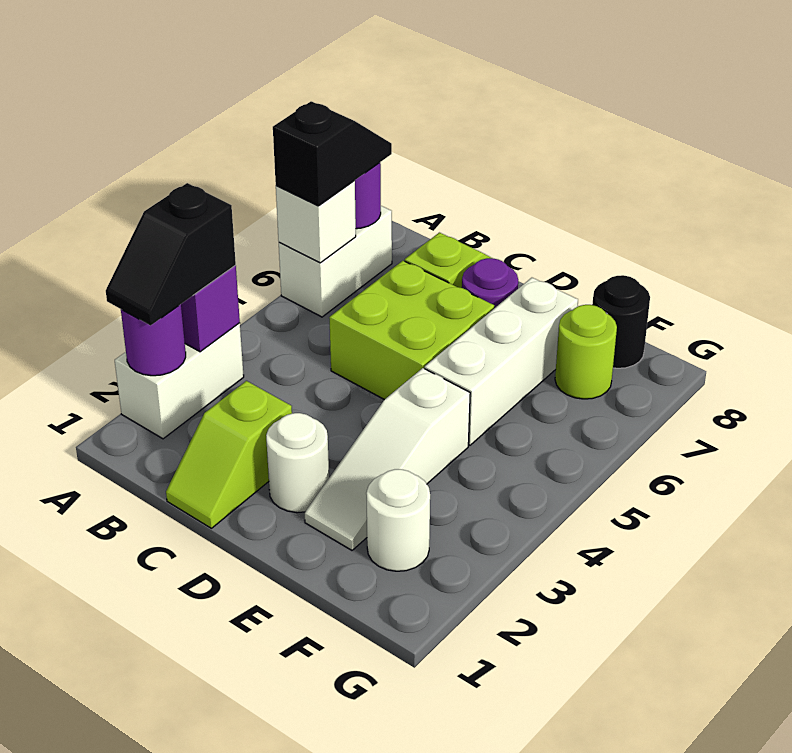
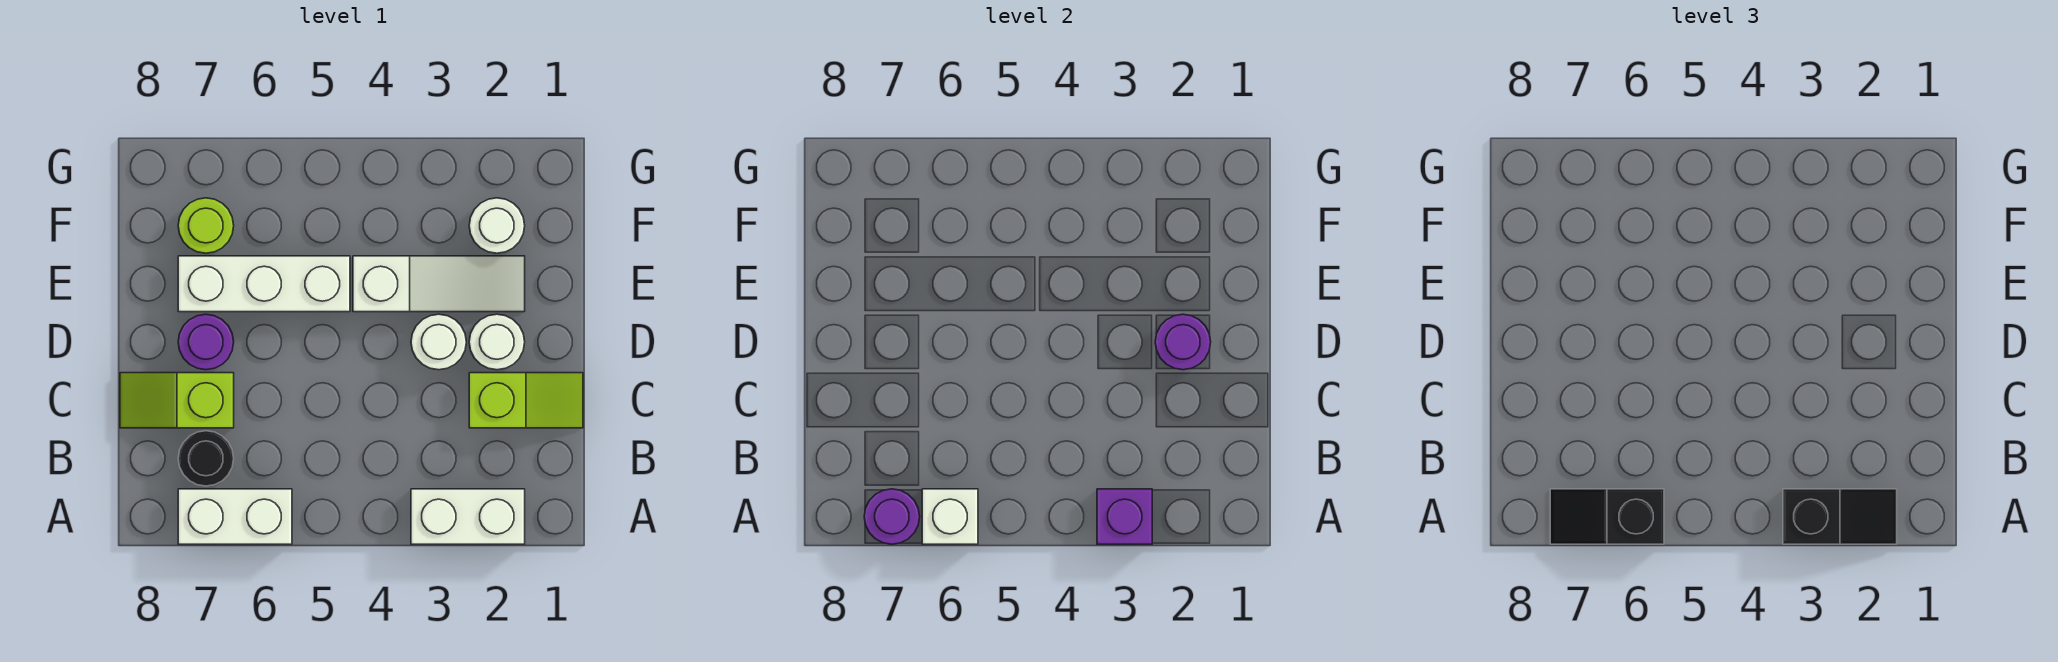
purple round brick A2 level 2 -> purple round brick D2 level 2
lime brick C5:D6 level 1 -> none
none -> white round brick D3 level 1
black round brick F8 level 1 -> black round brick B7 level 1

